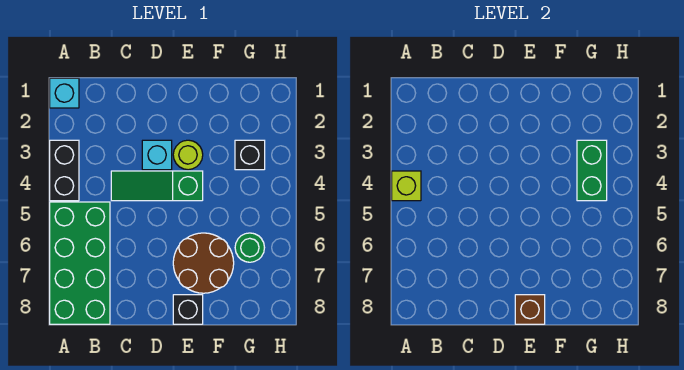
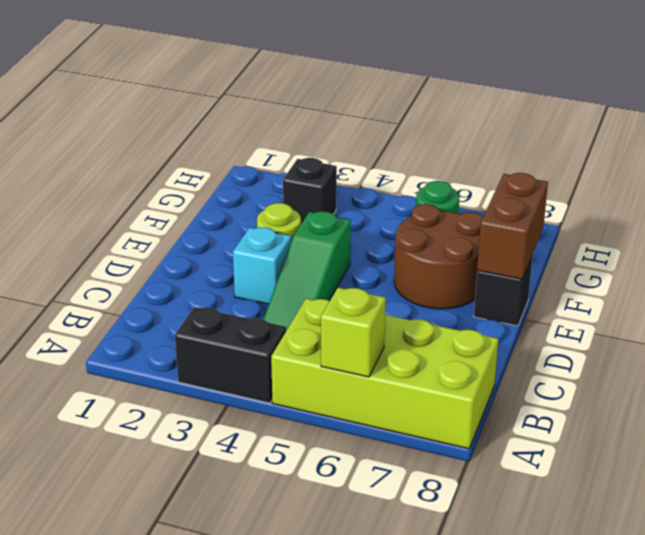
cyan brick A1 level 1 -> none
lime brick A4 level 2 -> lime brick A6 level 2
green brick A5:B8 level 1 -> lime brick A5:B8 level 1
brown brick E8 level 2 -> brown brick E8:F8 level 2
green brick G3:G4 level 2 -> none

